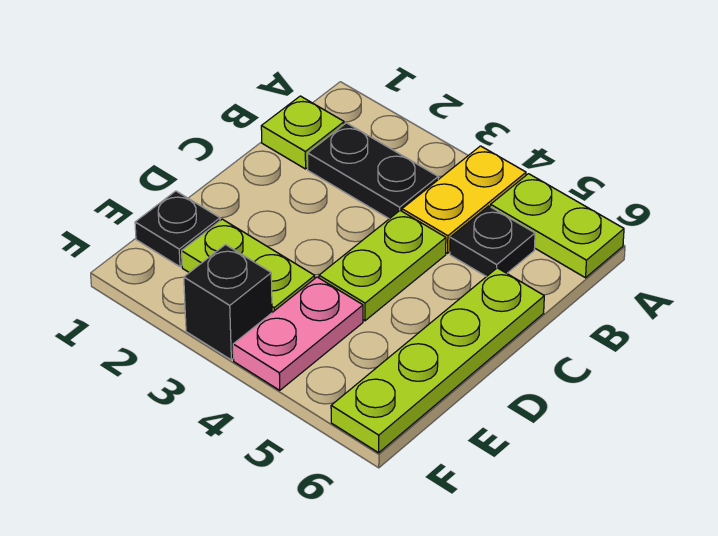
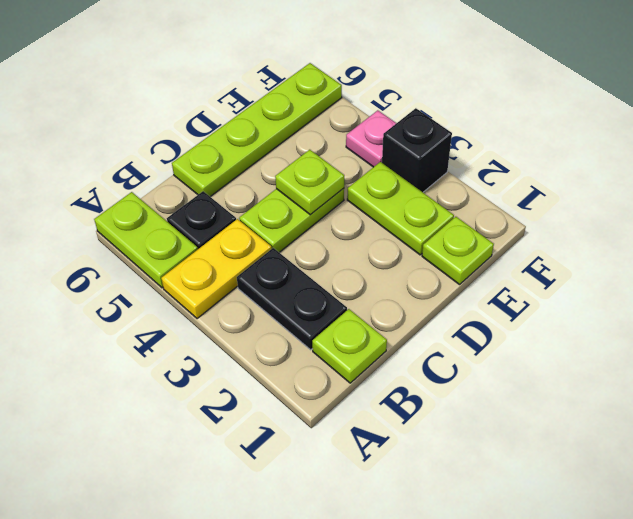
none -> lime plate D4 level 2
black plate E1 level 1 -> lime plate E1 level 1
pink plate E4:F4 level 1 -> pink plate F4 level 1

